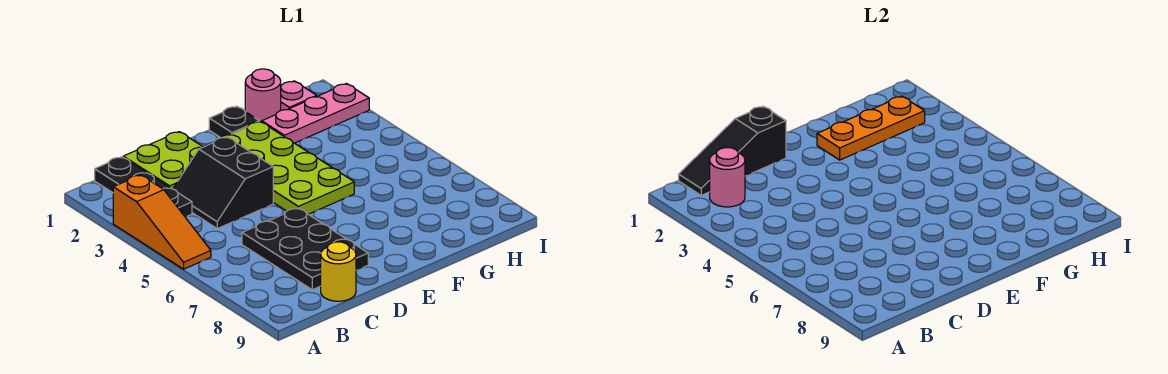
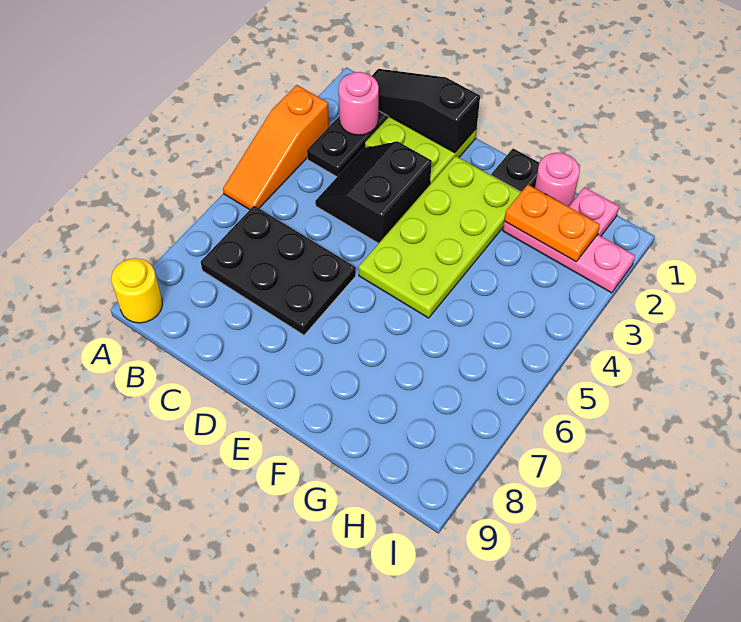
black plate C6:D8 level 1 -> black plate B6:D7 level 1
yellow round brick C9 level 1 -> yellow round brick A9 level 1
orange plate F2:H2 level 2 -> orange plate G2:H2 level 2

